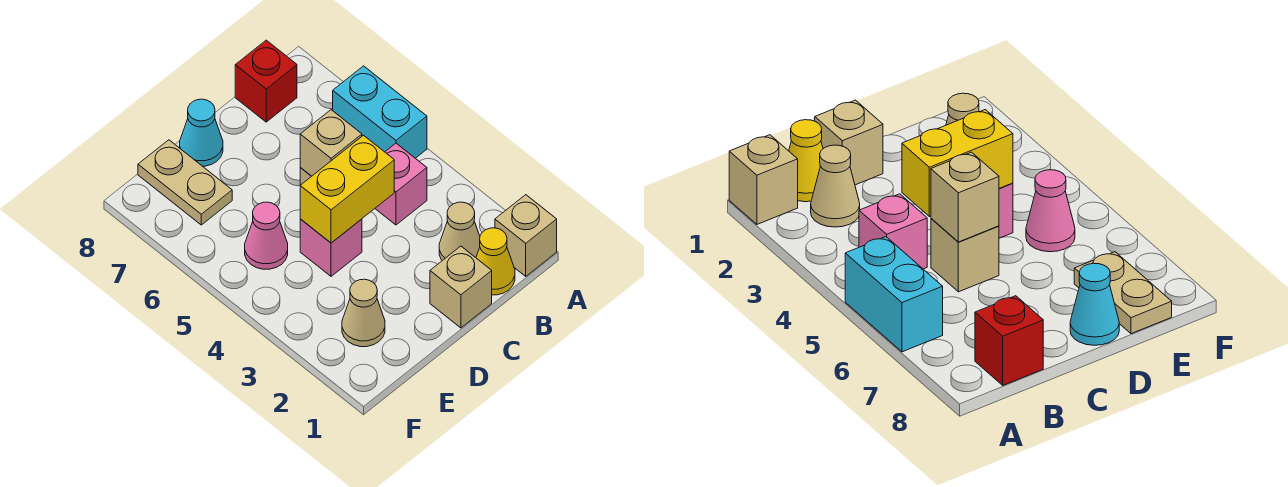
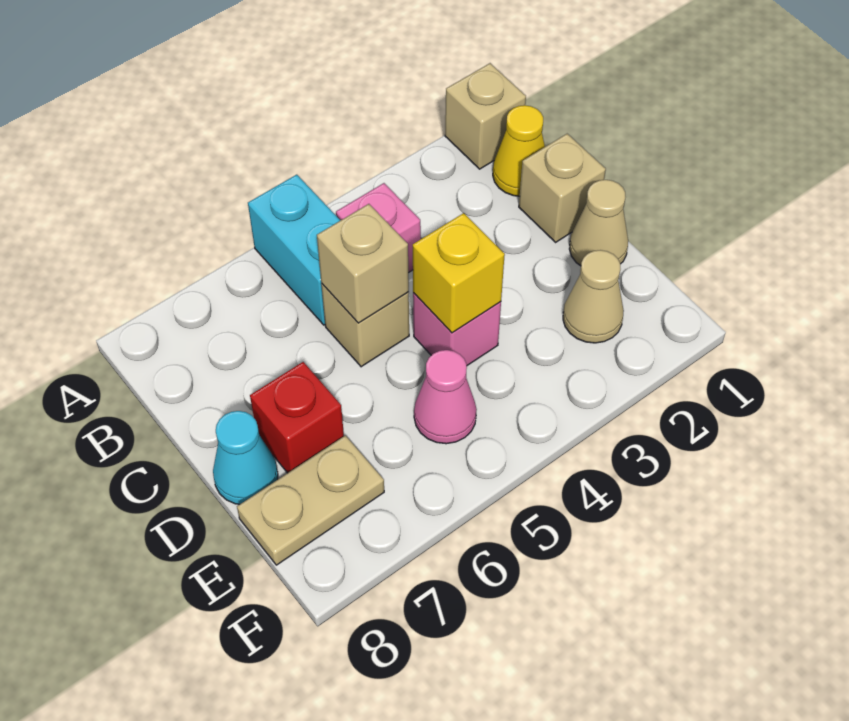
cyan brick A5:A6 level 1 -> cyan brick A5:B5 level 1
tan cone B2 level 1 -> tan cone D1 level 1
red brick B8 level 1 -> red brick D7 level 1
yellow brick C4:D4 level 2 -> yellow brick D4 level 2

